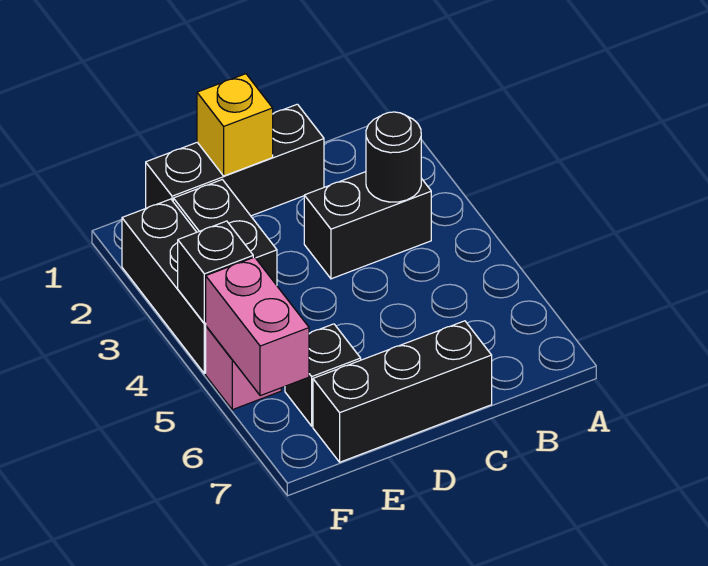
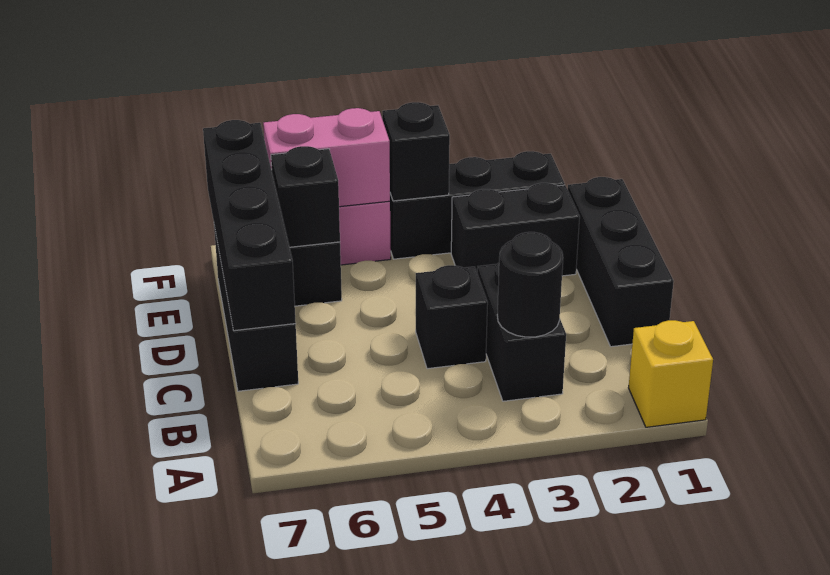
none -> black brick C4 level 1
none -> black brick C7:F7 level 2
yellow brick D1 level 2 -> yellow brick A1 level 1
none -> black brick E6 level 2

